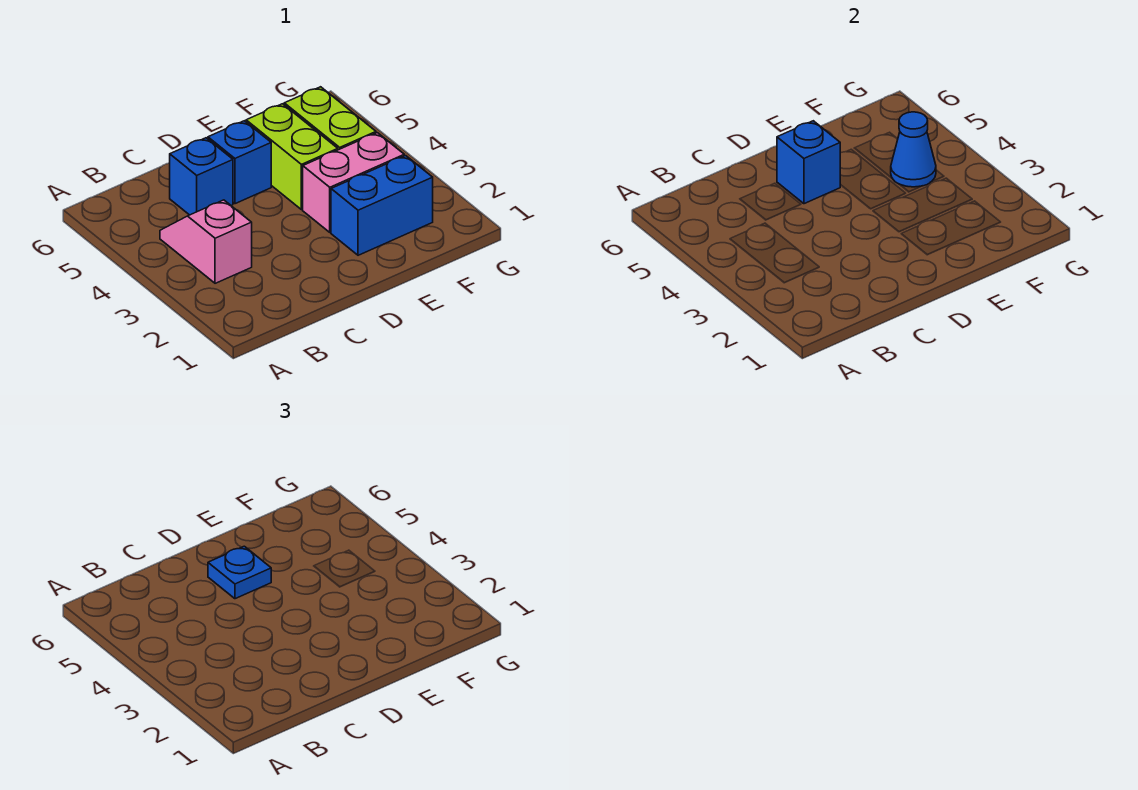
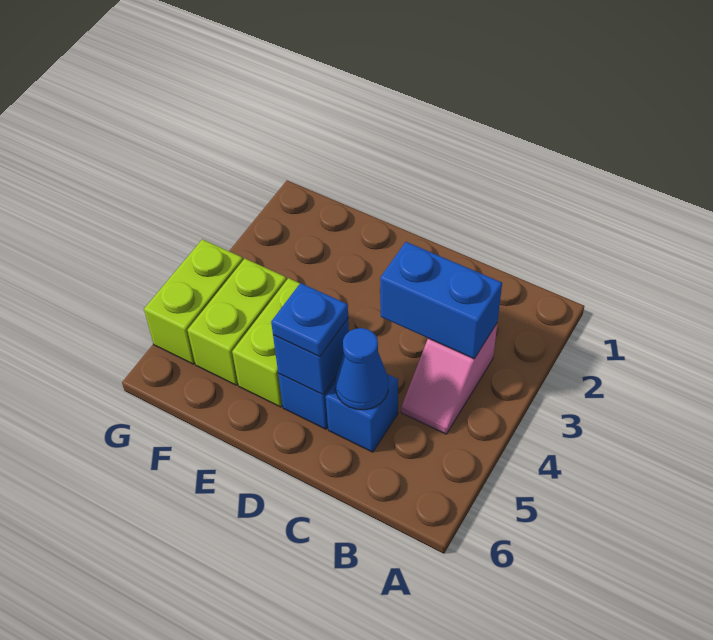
blue brick E2:F2 level 1 -> blue brick B3:C3 level 2
pink brick E3:F3 level 1 -> none
blue cone F4 level 2 -> blue cone C5 level 2
none -> lime brick G4:G5 level 1

